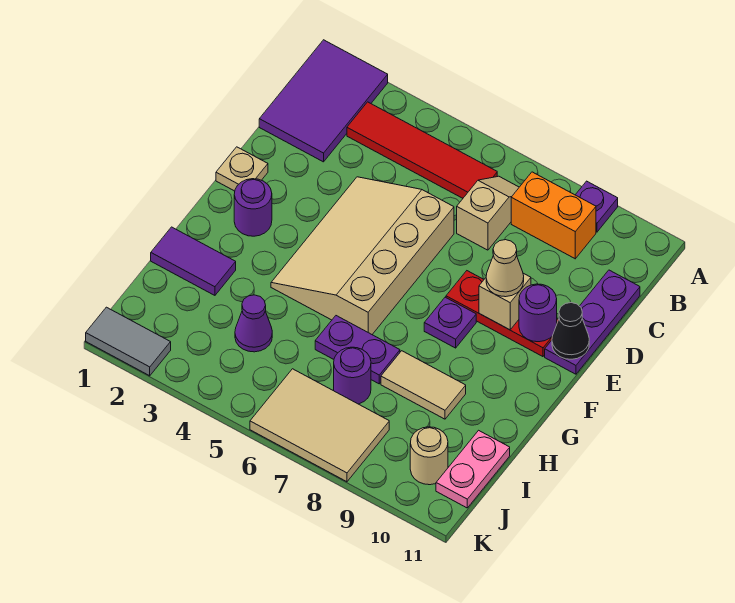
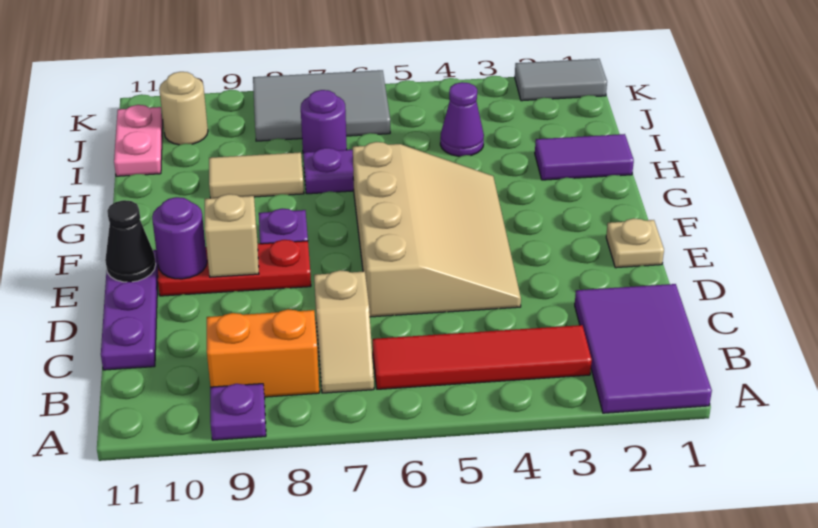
tan cone E9 level 3 -> none
purple round brick F2 level 1 -> none
tan tile J6:K8 level 1 -> grey tile J6:K8 level 1

